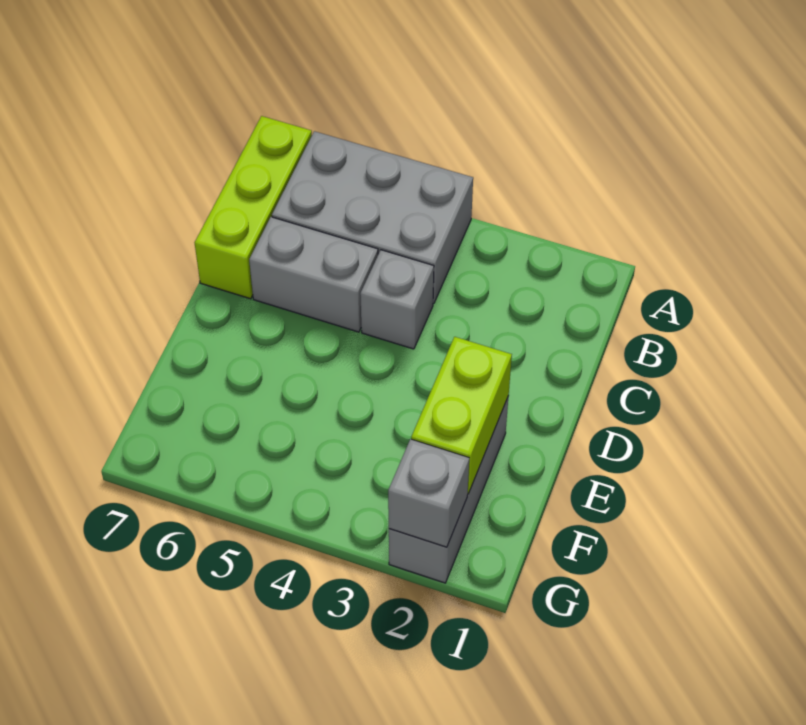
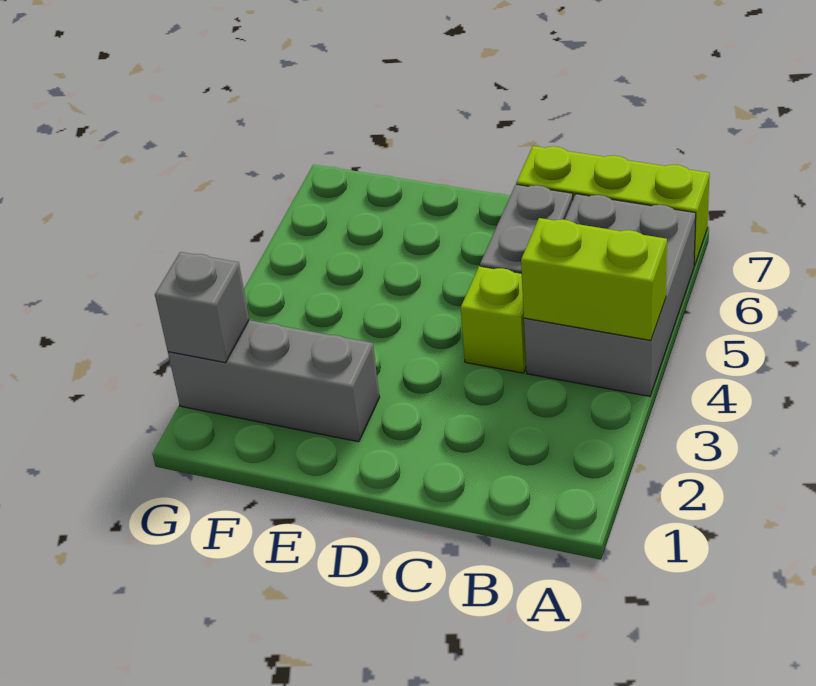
grey brick C4 level 1 -> lime brick C4 level 1
lime brick E2:F2 level 2 -> lime brick A4:B4 level 2

